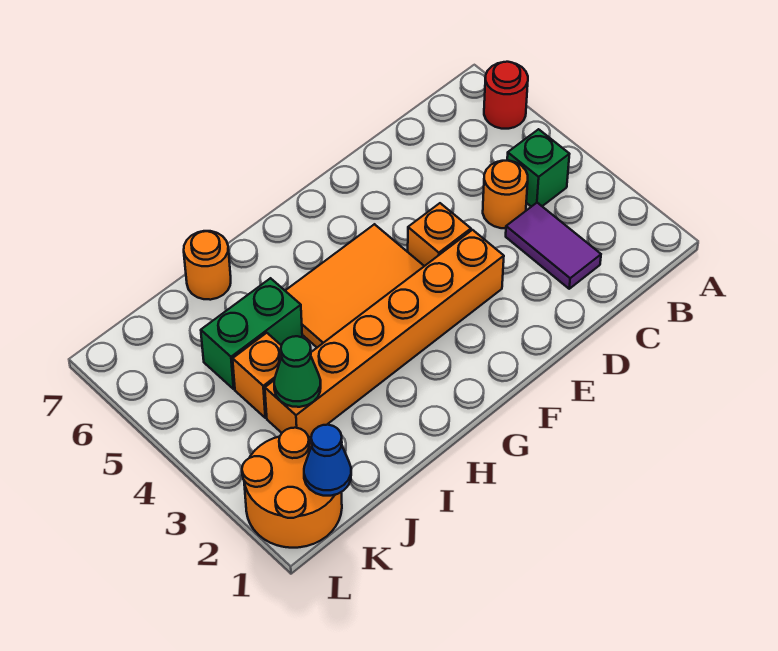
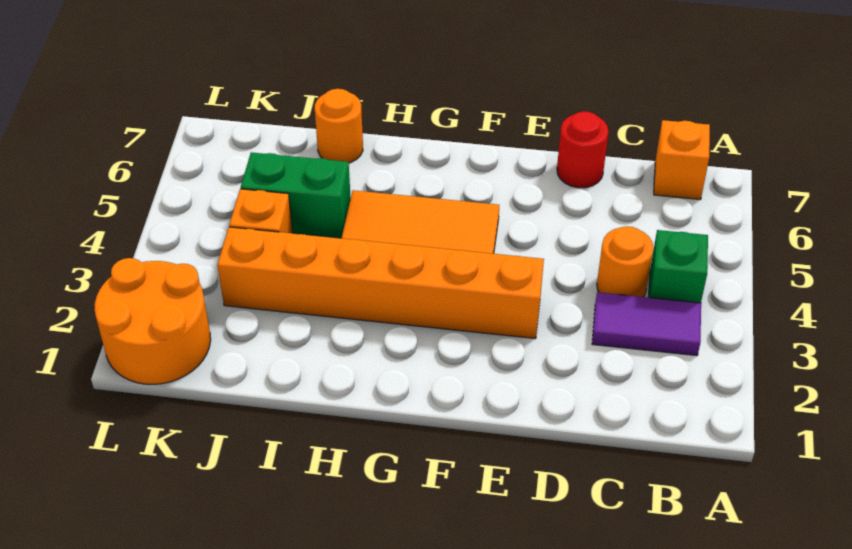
red round brick A6 level 1 -> red round brick D7 level 1
purple tile C2:C3 level 1 -> purple tile B3:C3 level 1
orange brick E4 level 1 -> orange brick B7 level 1
green cone J3 level 2 -> none
blue cone K1 level 2 -> none

